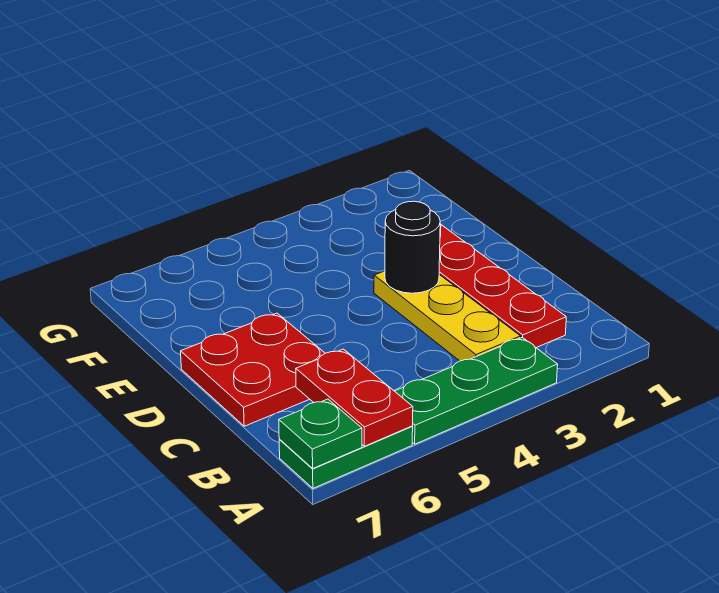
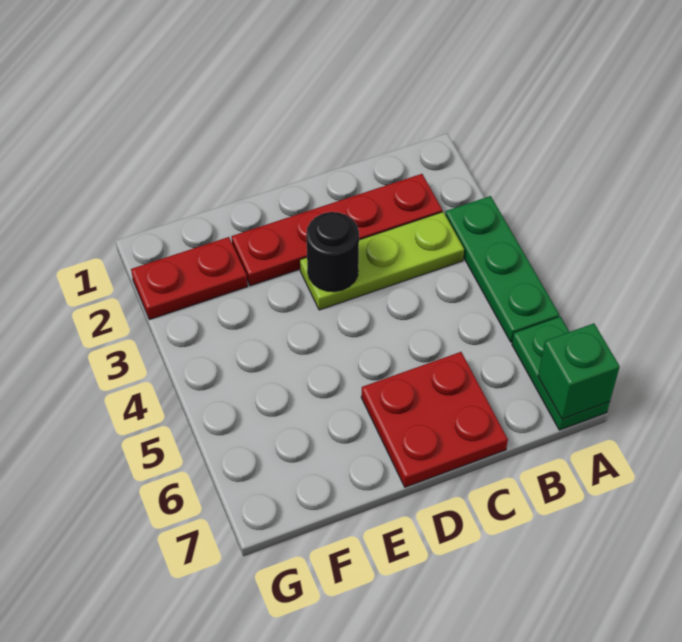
red plate A6:B6 level 2 -> red plate F2:G2 level 1
green plate A7 level 2 -> green brick A7 level 2
yellow plate B3:D3 level 1 -> lime plate B3:D3 level 1

